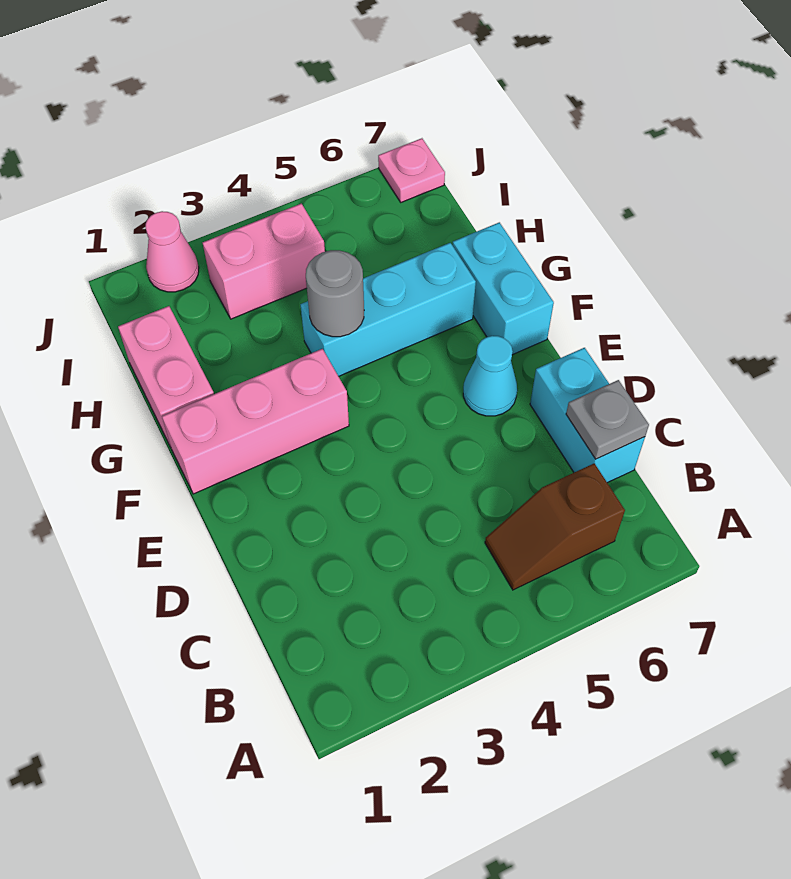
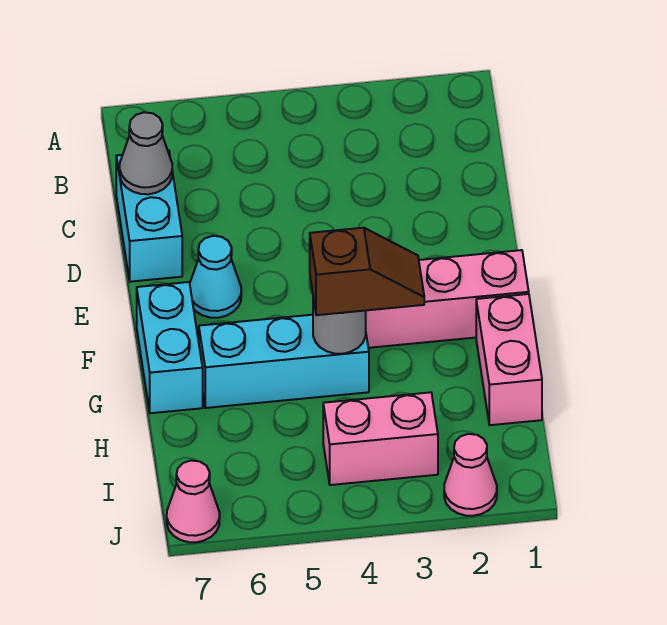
brown slope B5:B6 level 1 top 6 -> brown slope G3:G4 level 3 top 4
grey plate C7 level 2 -> grey cone C7 level 2
pink plate J7 level 1 -> pink cone J7 level 1

